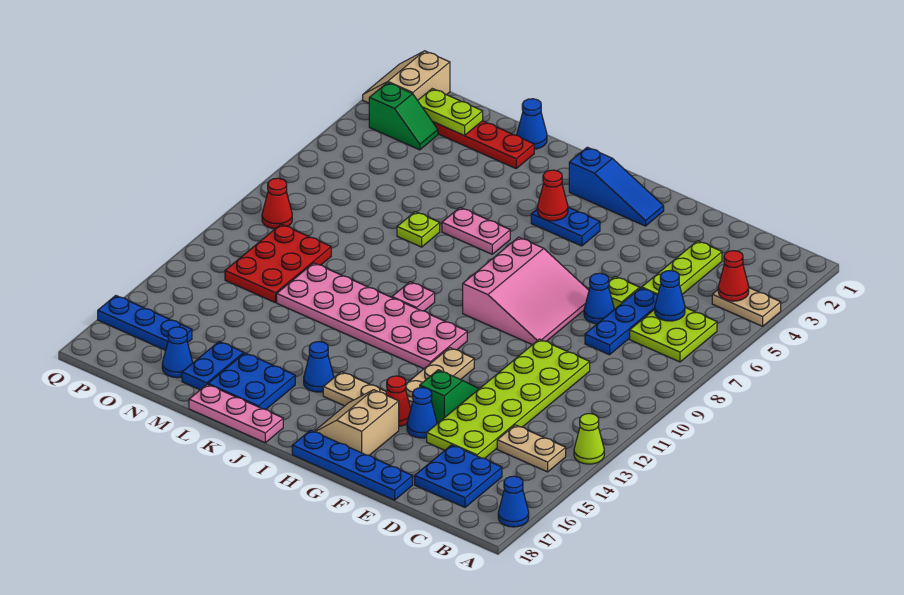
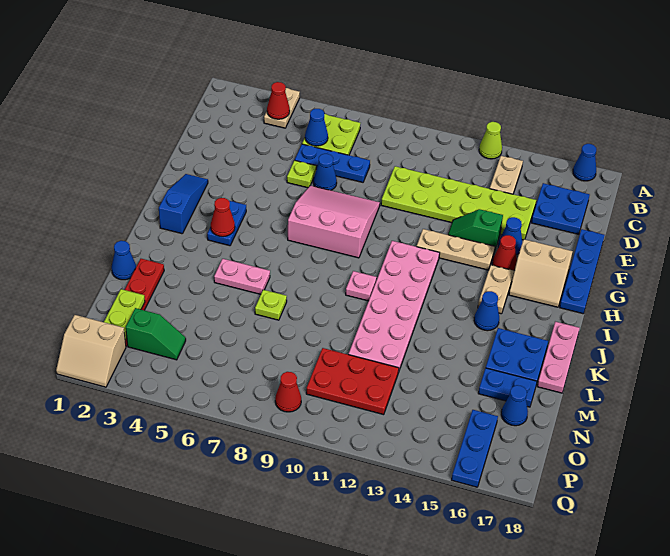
lime plate D3:D5 level 1 -> none
pink plate J6:K6 level 1 -> pink plate K5:K6 level 1
green slope O3:P3 level 1 top P -> green slope O3:O4 level 1 top 3

